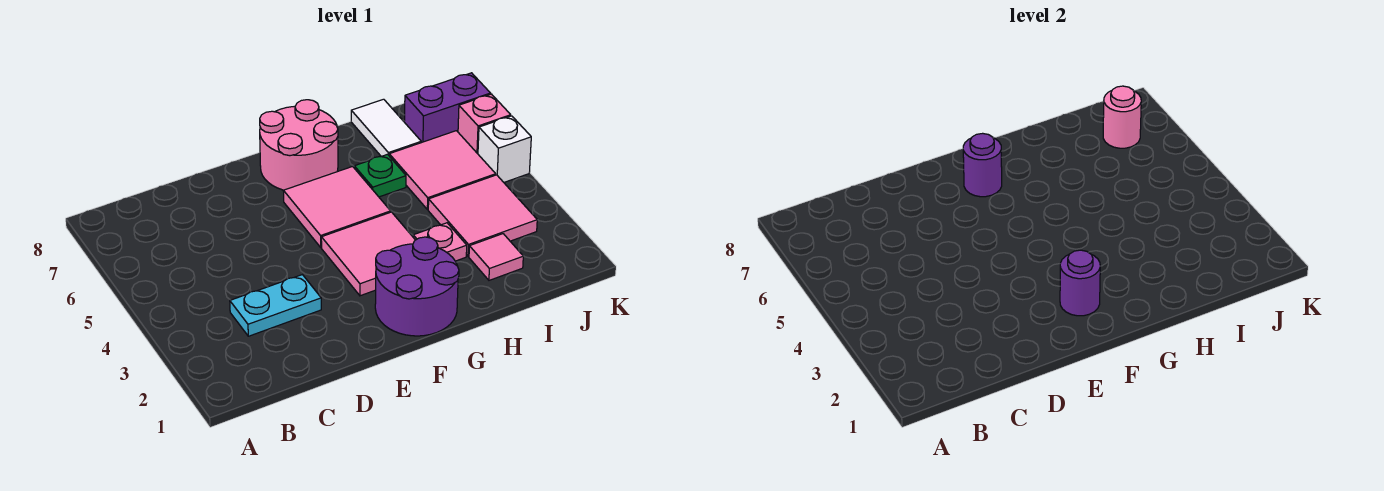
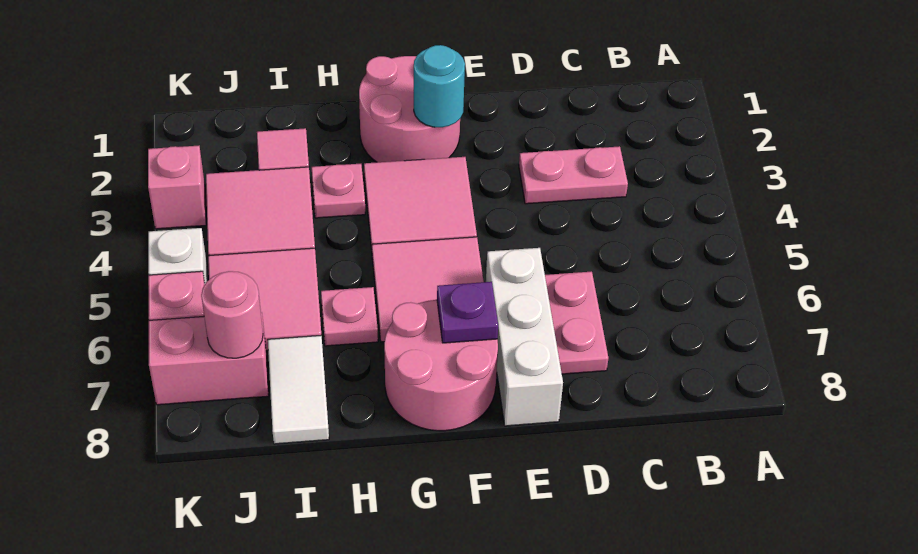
cyan plate C3:D3 level 1 -> pink plate C3:D3 level 1
none -> pink plate D6:D7 level 1
none -> white brick E6:E8 level 1
purple round brick F1:G2 level 1 -> pink round brick F1:G2 level 1
purple round brick F2 level 2 -> cyan round brick F2 level 2
purple round brick F7 level 2 -> purple plate F7 level 2
green plate H6 level 1 -> pink plate H6 level 1
purple brick J7:K7 level 1 -> pink brick J7:K7 level 1
none -> pink brick K3 level 1

